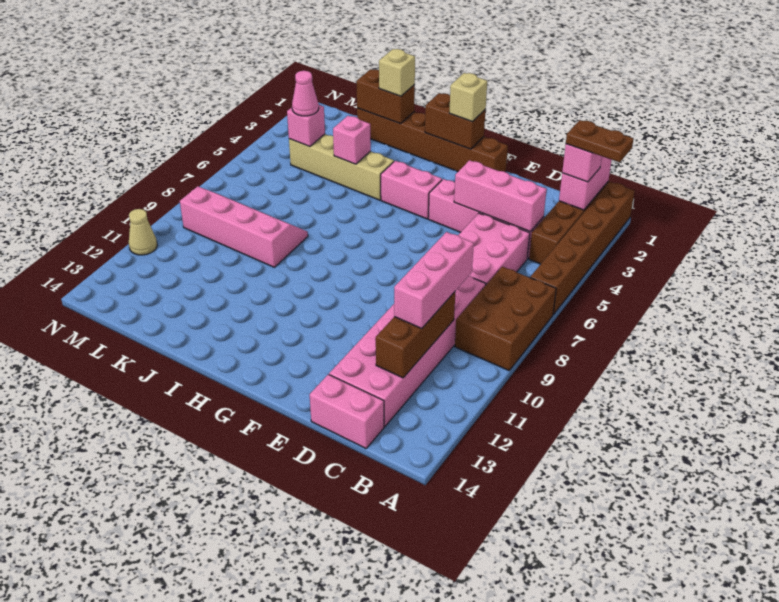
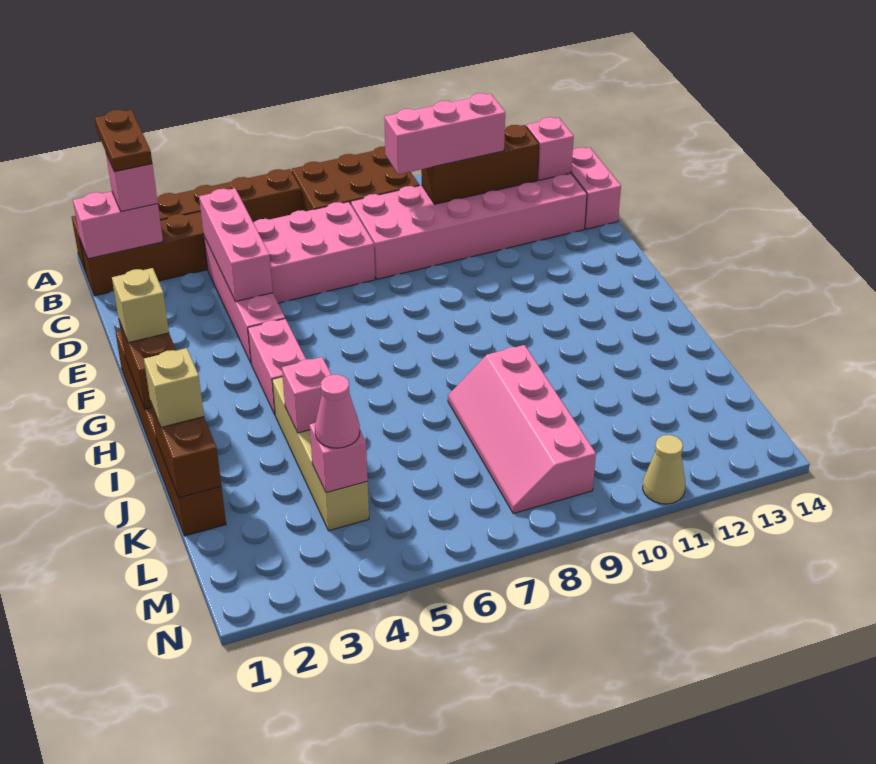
none -> pink brick C13 level 2

